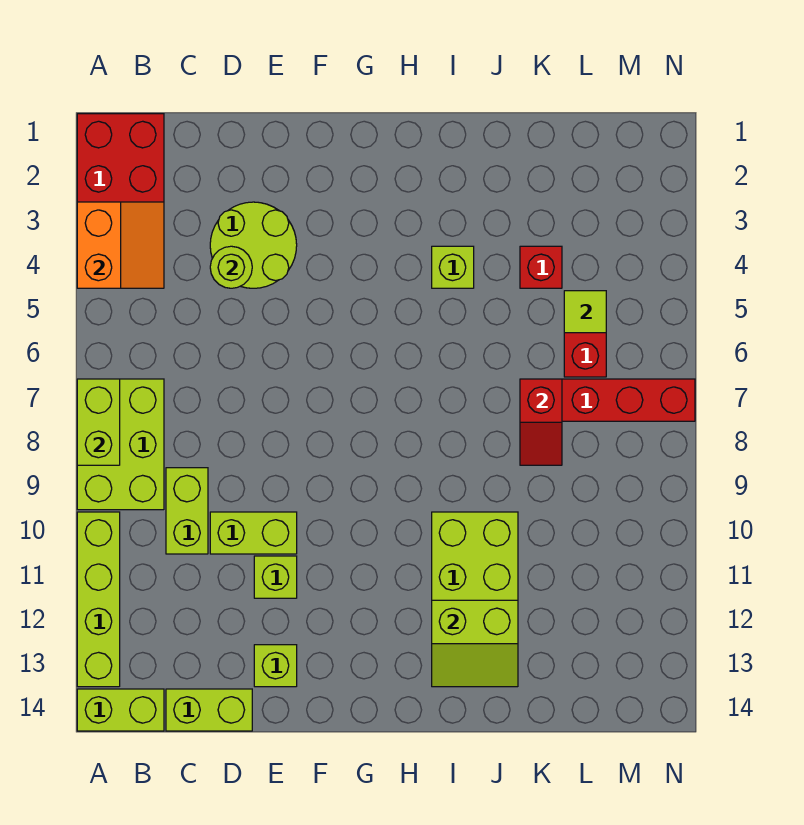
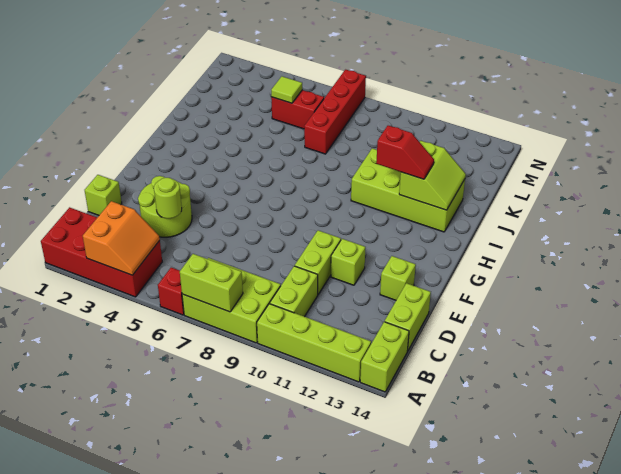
orange slope A3:B4 level 2 top A -> orange slope A3:B4 level 2 top 3
lime brick C9:C10 level 1 -> lime brick B10:C10 level 1
lime brick I4 level 1 -> lime brick D1 level 1
red brick K4 level 1 -> red brick A6 level 1
red slope K7:K8 level 2 top 7 -> red slope I11:I12 level 3 top 11

